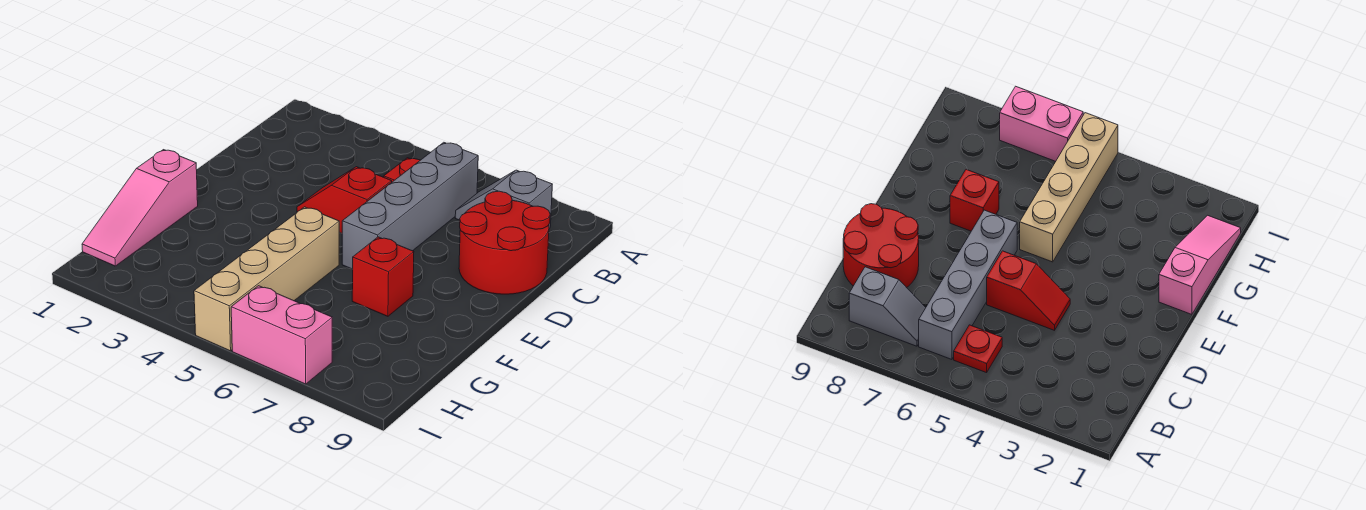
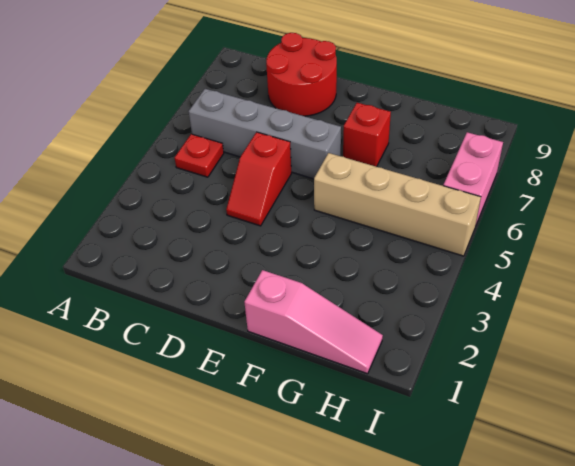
grey slope B7:B8 level 1 top 8 -> none

